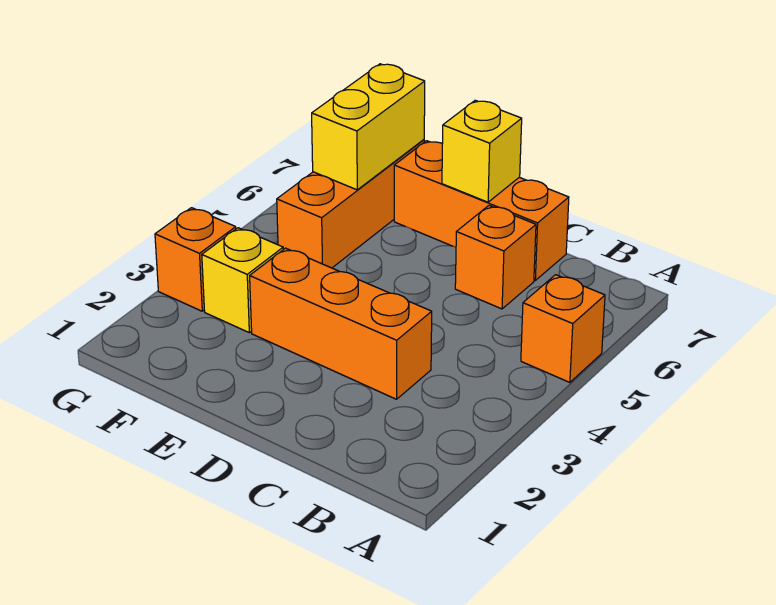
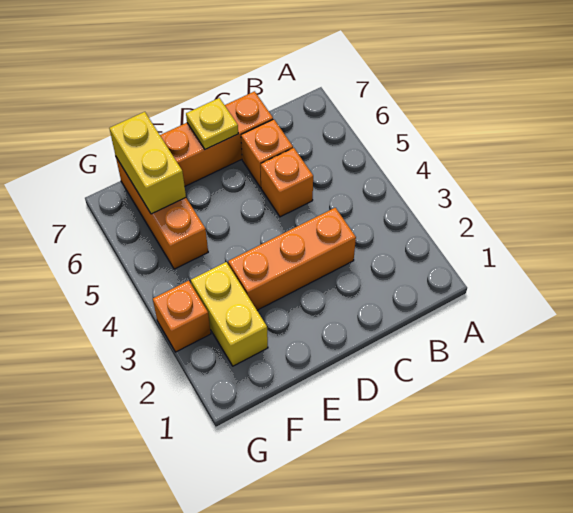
orange brick A5 level 1 -> orange brick C5 level 1
yellow brick D7 level 2 -> yellow plate D7 level 2
yellow brick F3 level 1 -> yellow brick F2:F3 level 1

